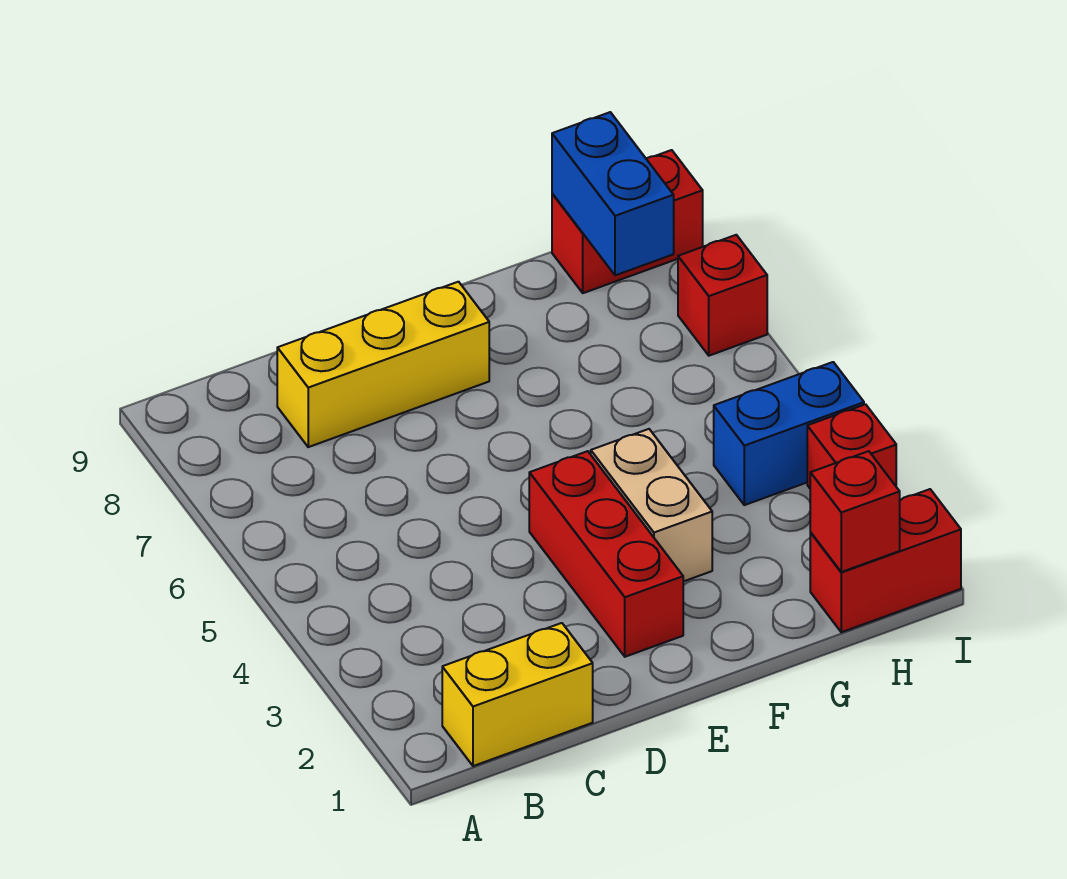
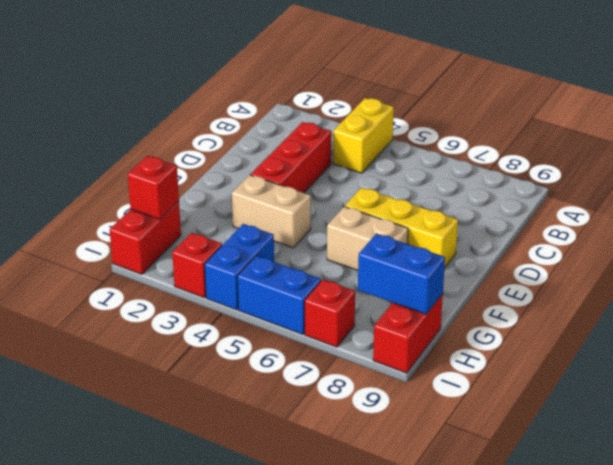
yellow brick B1:C1 level 1 -> yellow brick A4:B4 level 1
yellow brick C8:E8 level 1 -> yellow brick E6:E8 level 1
red brick E2:E4 level 1 -> red brick C3:E3 level 1
none -> tan brick F6:F7 level 1
none -> blue brick I5:I6 level 1

